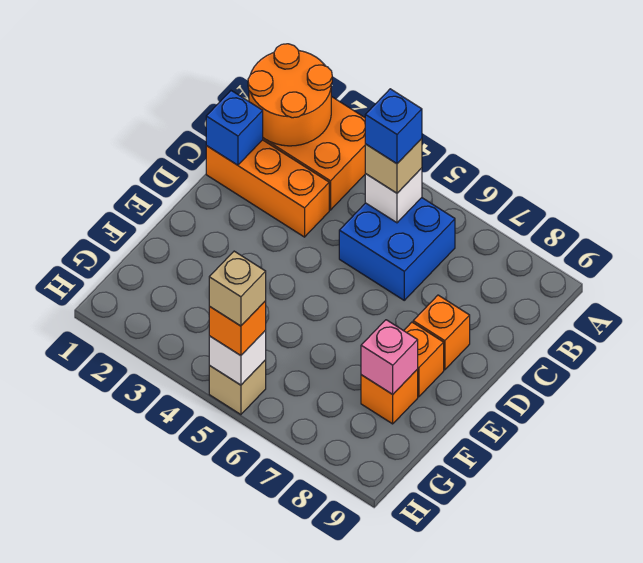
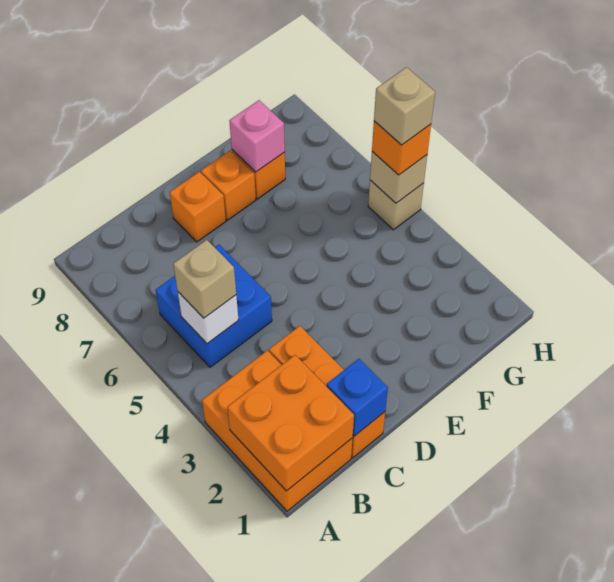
orange round brick A1:B2 level 2 -> orange brick A1:B2 level 2
blue brick B5 level 4 -> none
white brick H5 level 2 -> tan brick H5 level 2

